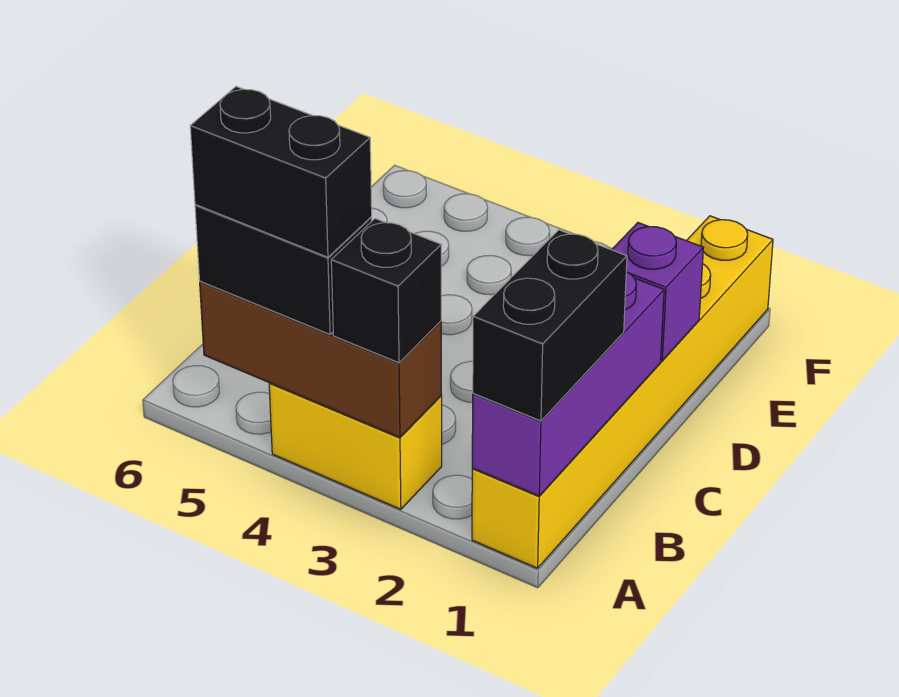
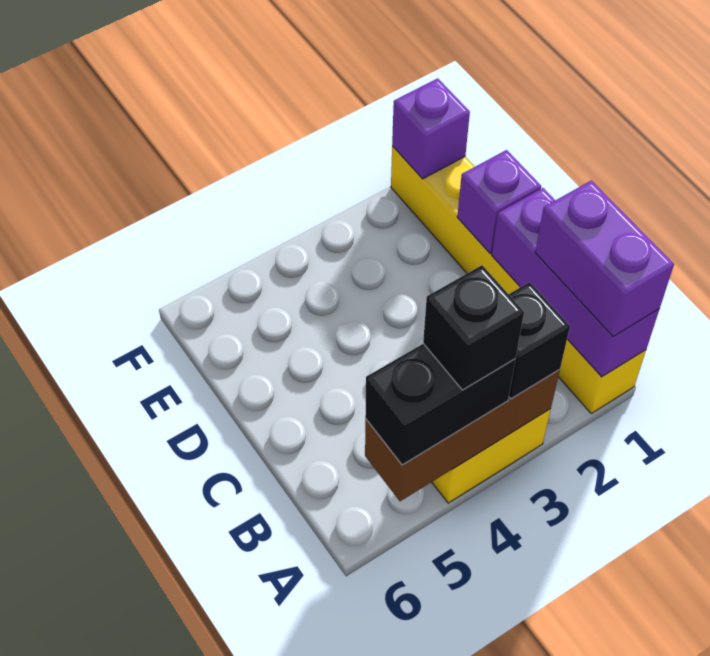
black brick A1:B1 level 3 -> purple brick A1:B1 level 3
black brick A4:A5 level 4 -> black brick A4 level 4
none -> purple brick F1 level 2

